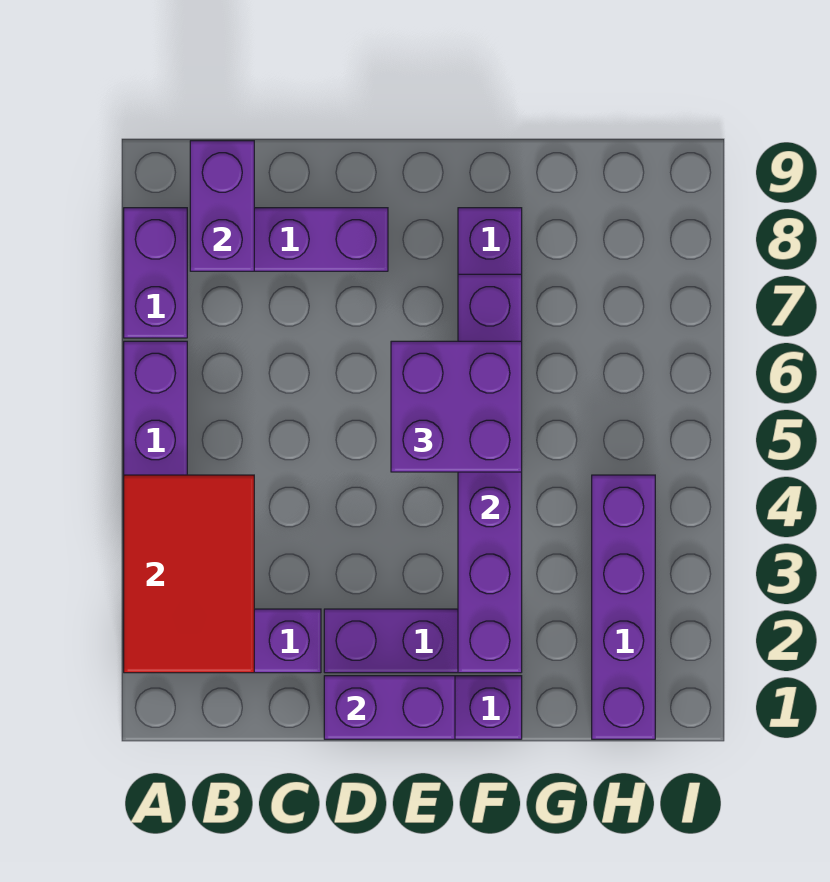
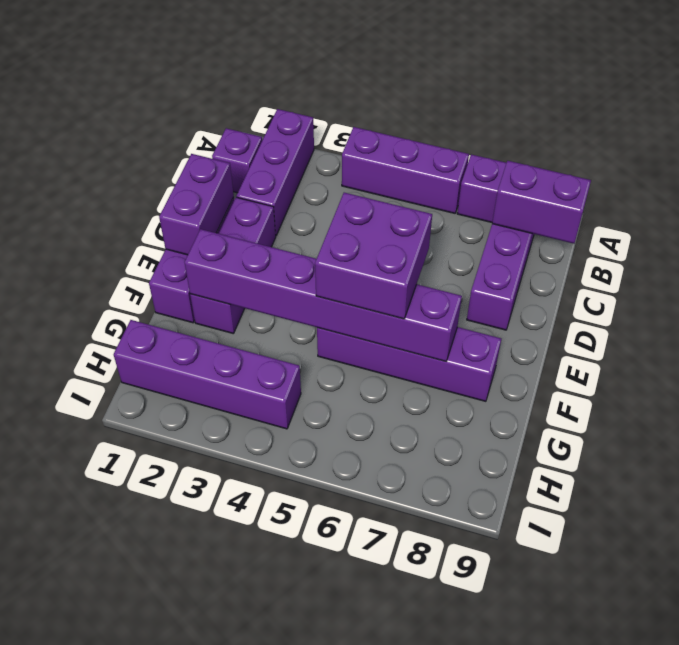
red tile A2:B4 level 2 -> none
none -> purple brick B1 level 1

